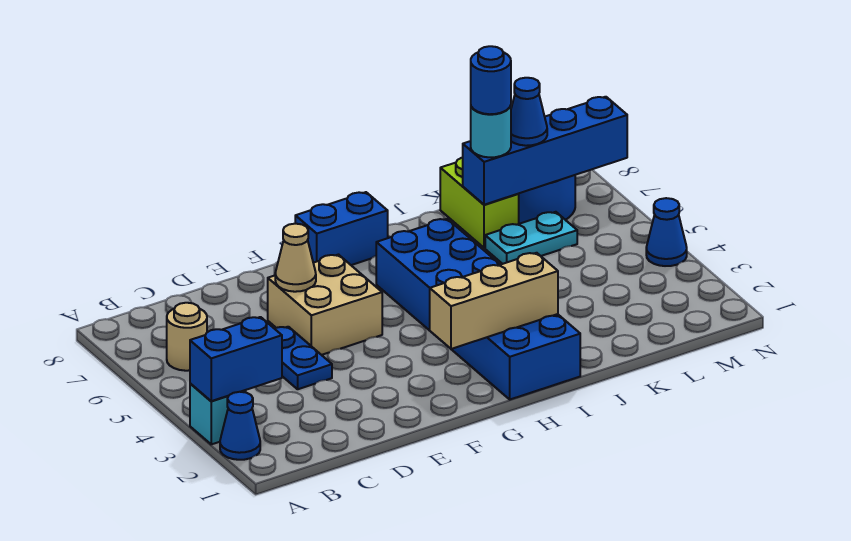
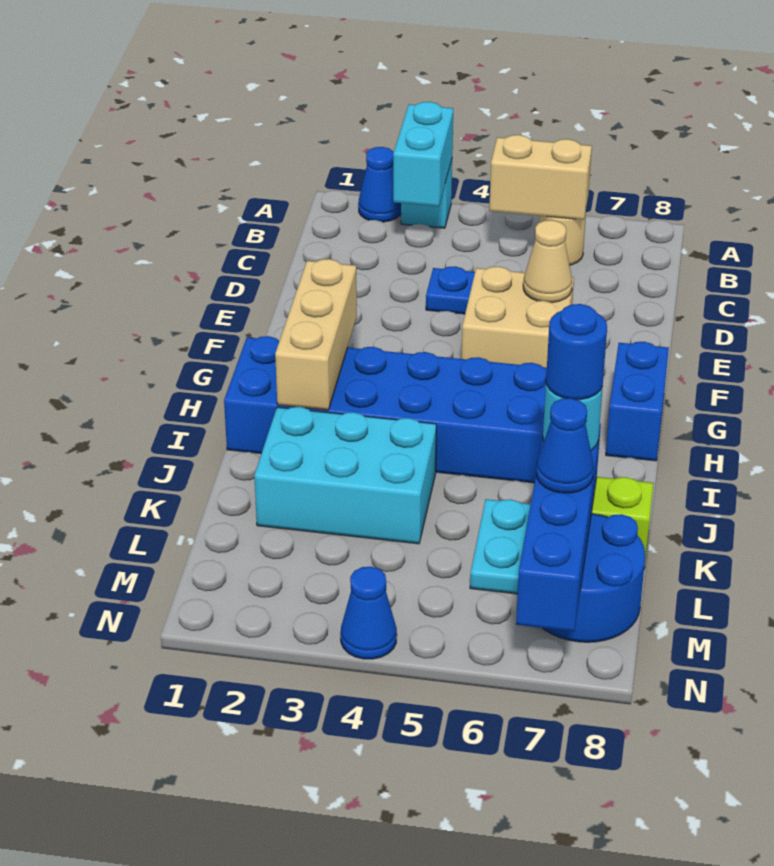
blue brick A3:B3 level 2 -> cyan brick A3:B3 level 2
none -> tan brick B5:B6 level 2
none -> cyan brick J2:K4 level 1

